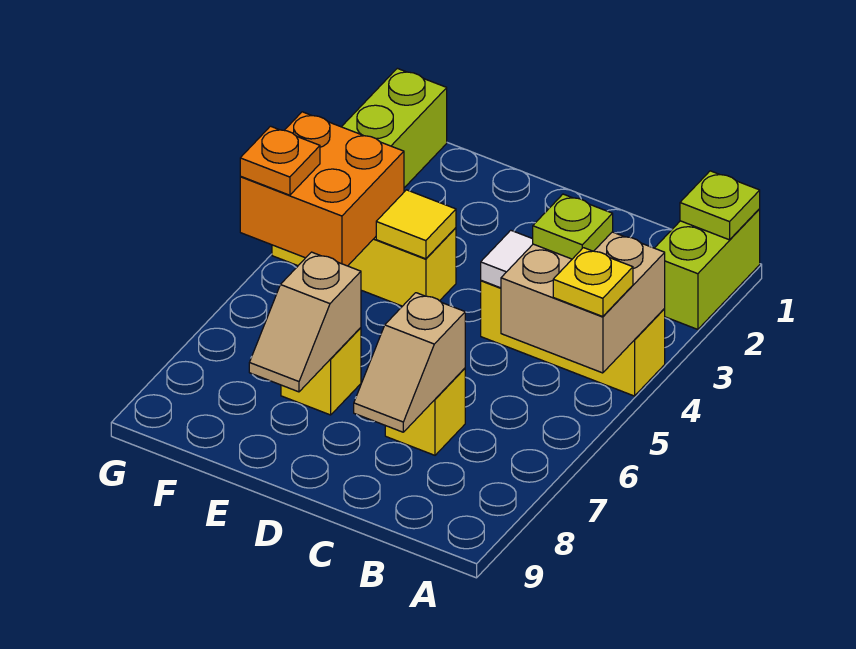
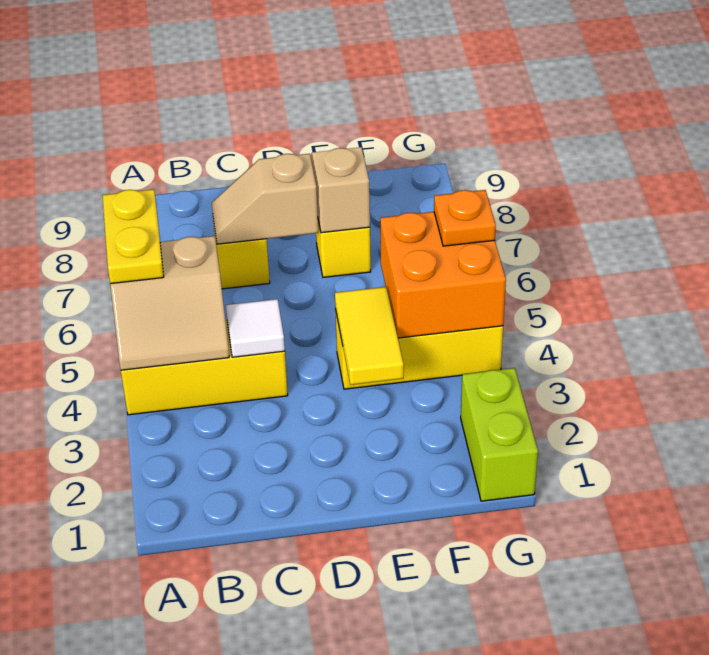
lime brick A1:A2 level 1 -> none
lime plate A1 level 2 -> none
tan brick A4:B5 level 2 -> tan slope A4:B5 level 2 top 5
yellow plate A5 level 3 -> yellow plate A5:A6 level 3
lime plate B4 level 3 -> none
tan slope C7:C8 level 2 top 7 -> tan slope C7:D7 level 2 top D
yellow tile E4 level 2 -> yellow tile E3:E4 level 2

